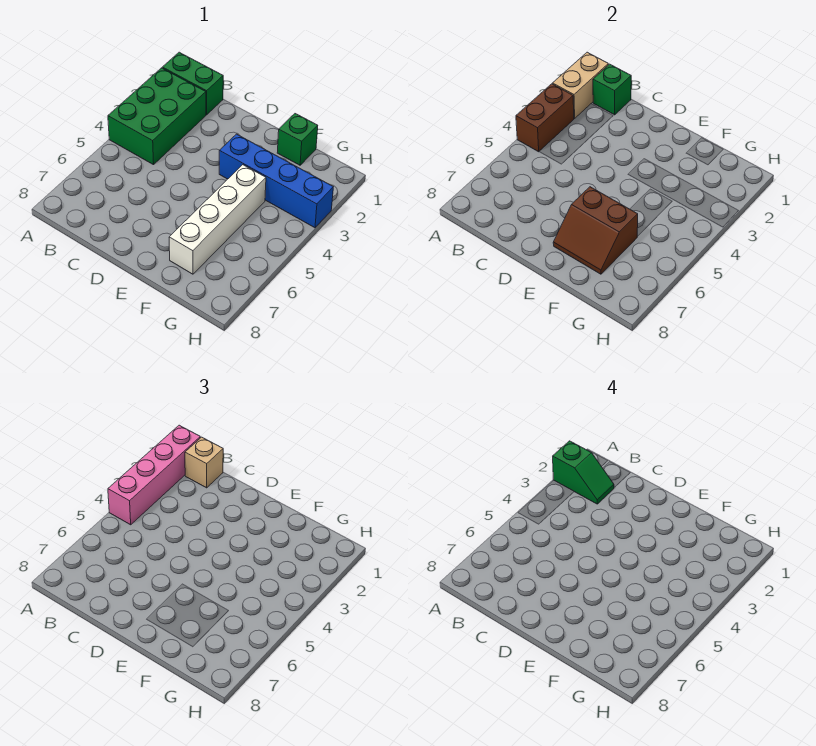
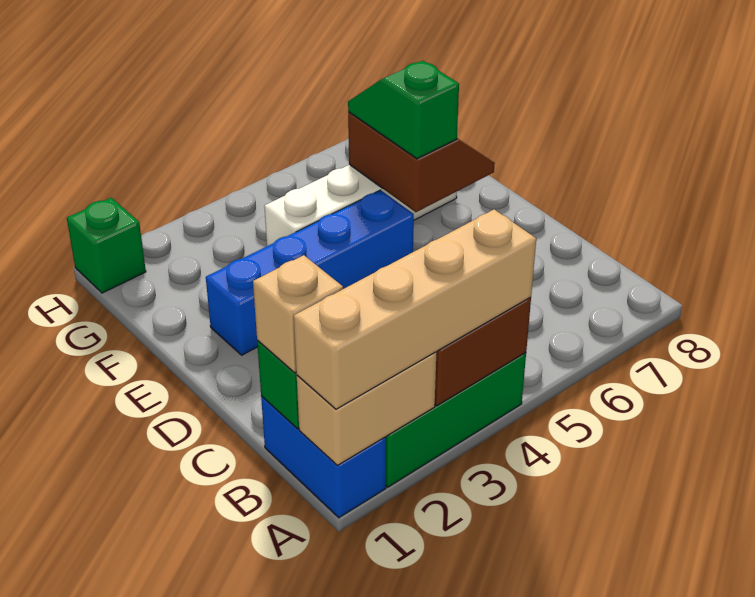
green brick A1:B1 level 1 -> blue brick A1:B1 level 1
pink brick A1:A4 level 3 -> tan brick A1:A4 level 3
green slope A2:B2 level 4 top A -> green slope E6:F6 level 3 top E
blue brick E3:H3 level 1 -> blue brick E2:E5 level 1
green brick F1 level 1 -> green brick H1 level 1

